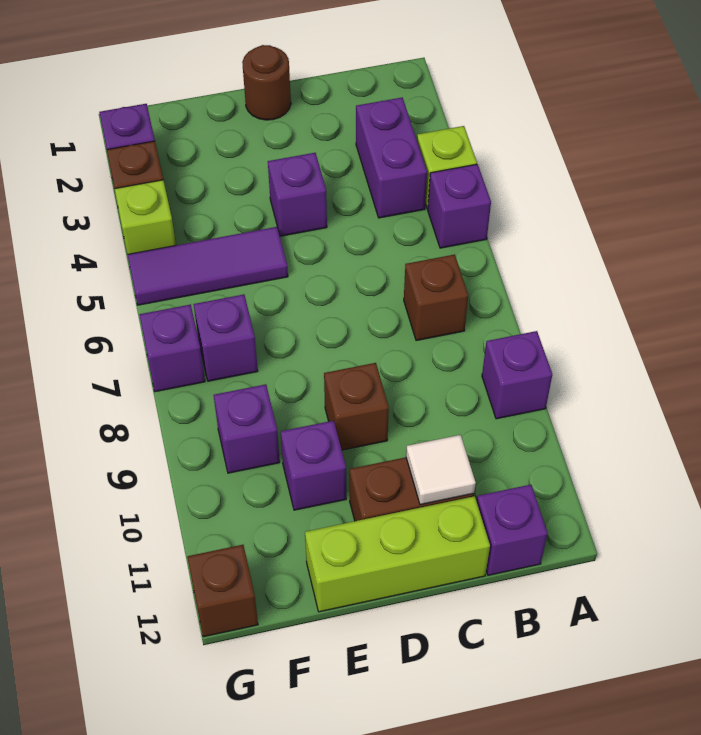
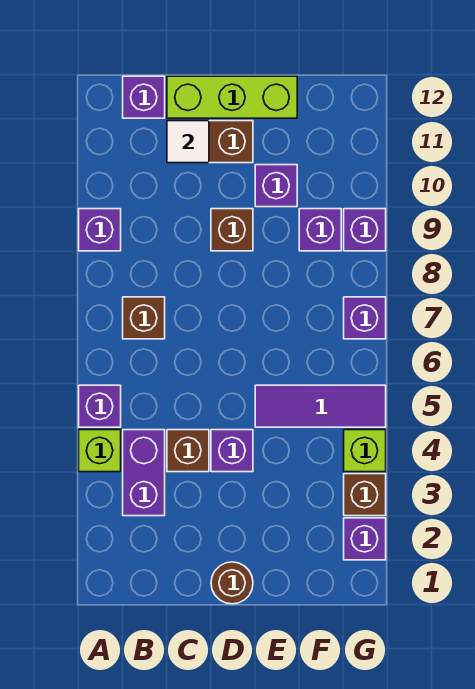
purple brick F7 level 1 -> purple brick G9 level 1
brown brick G12 level 1 -> brown brick C4 level 1

